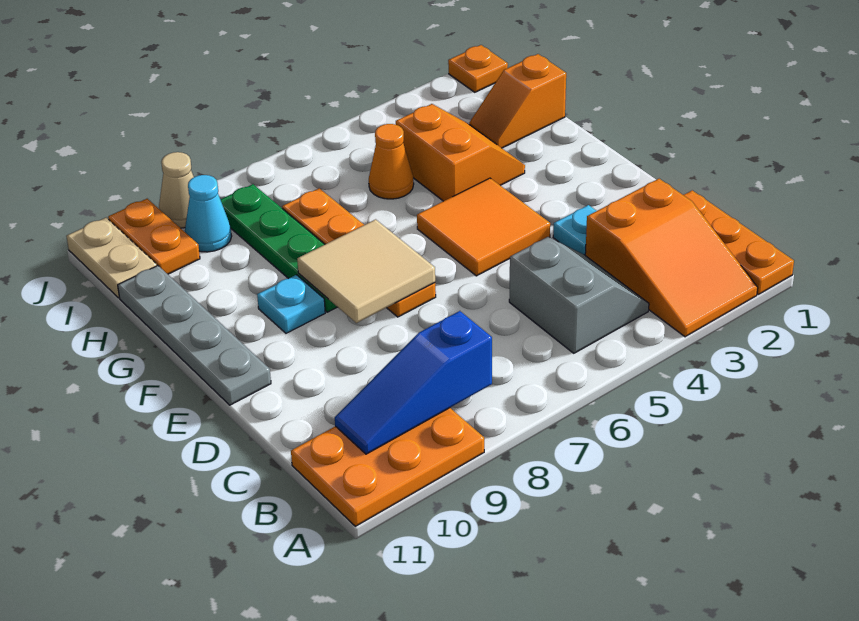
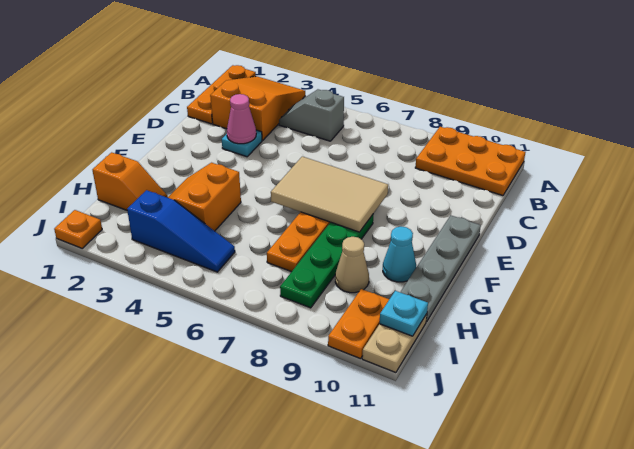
grey slope B4:C5 level 1 top 5 -> grey slope B4:B5 level 1 top 5
blue slope B8:B10 level 2 top 8 -> blue slope I3:I5 level 1 top 3
none -> pink cone D3 level 2
orange tile E4:F5 level 1 -> none
tan tile E7:F8 level 2 -> tan tile E6:F8 level 2
cyan plate F9 level 1 -> cyan plate I11 level 2
orange cone H5 level 1 -> none
cyan cone I9 level 1 -> cyan cone G10 level 1
tan cone J9 level 1 -> tan cone H9 level 1

